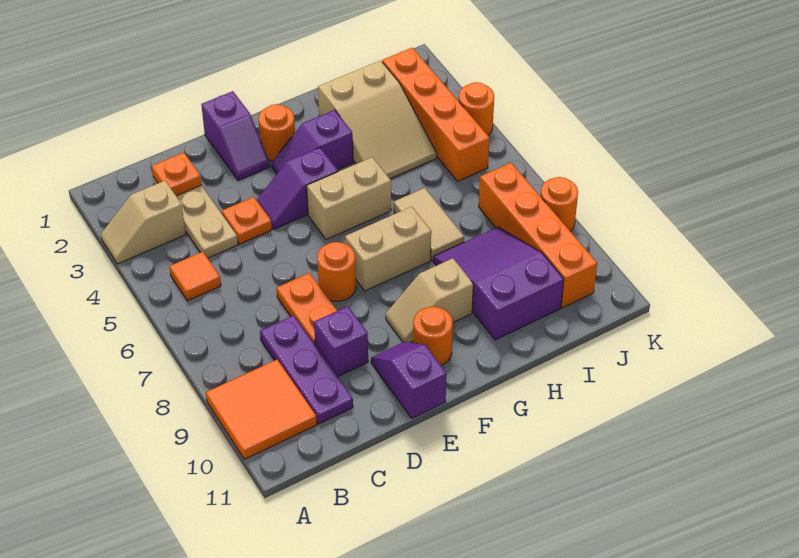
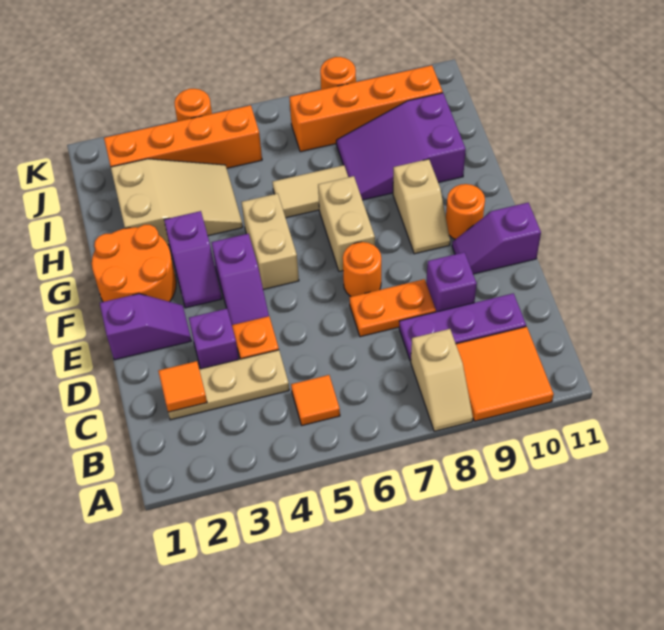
tan slope A3:B3 level 1 top B -> tan slope A8:B8 level 1 top B
orange plate C2 level 2 -> orange tile C2 level 2
none -> purple brick D3 level 1
orange round brick F2 level 1 -> orange round brick F1:G2 level 1

